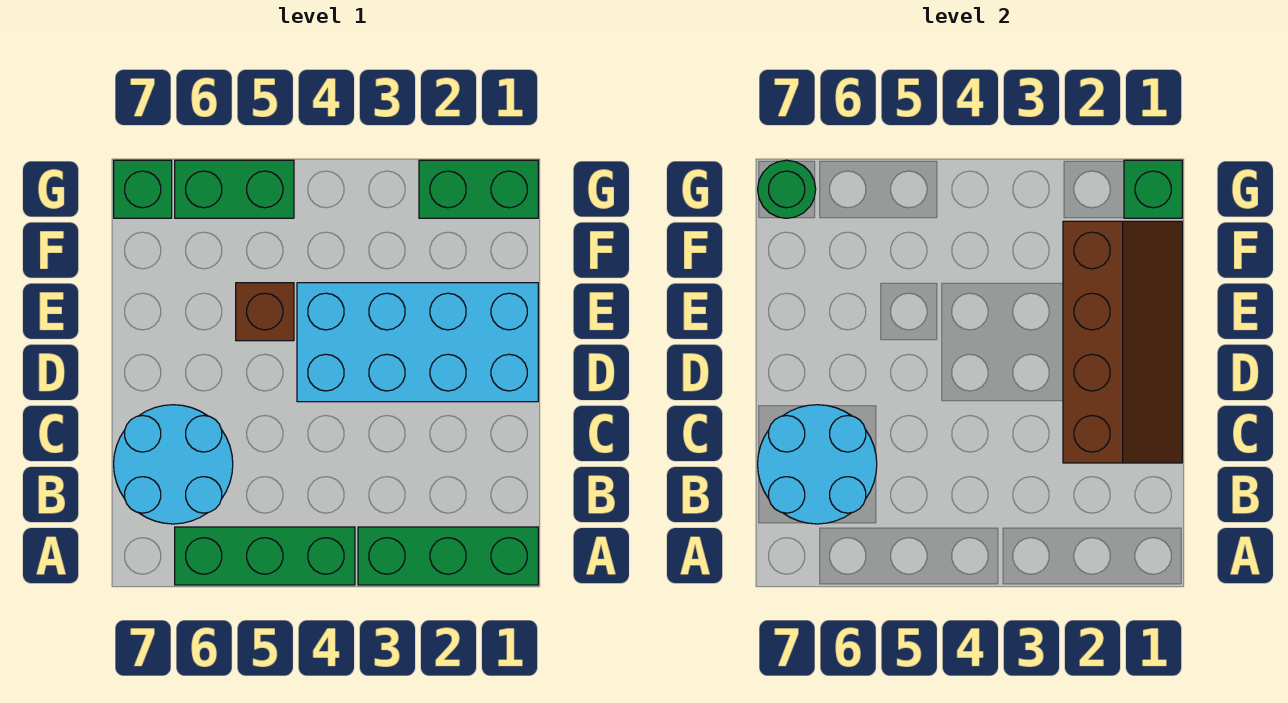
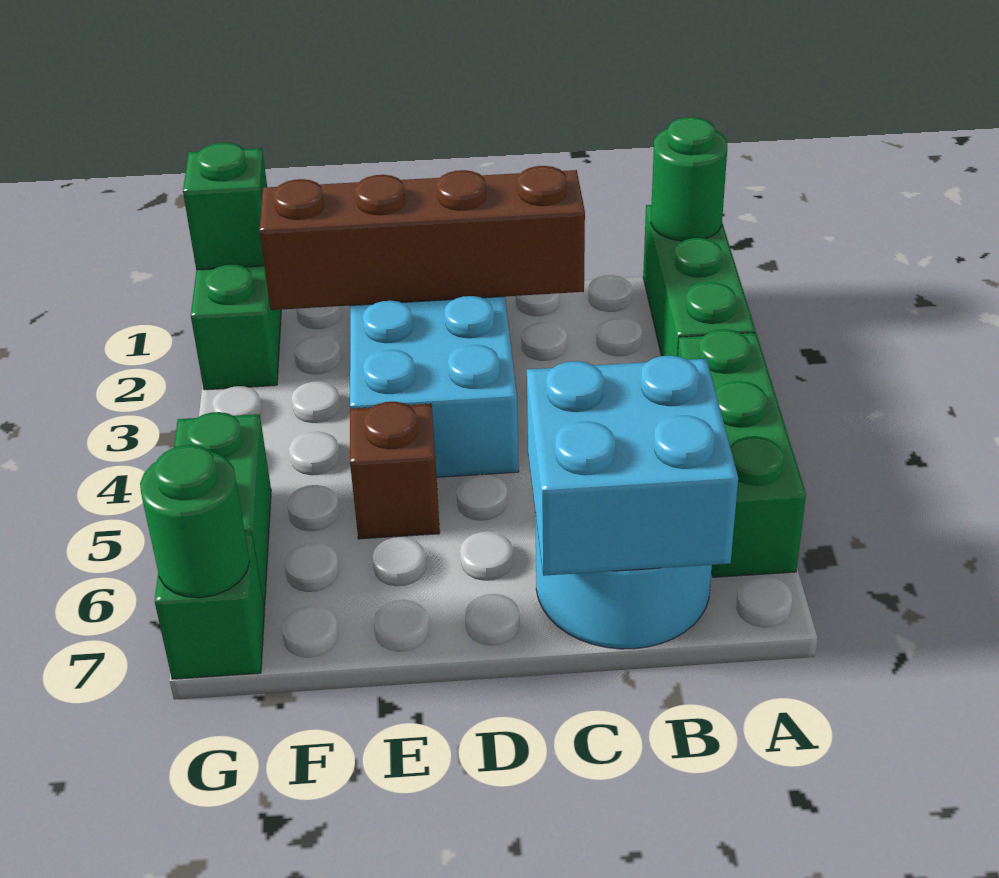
none -> green round brick A1 level 2
cyan round brick B6:C7 level 2 -> cyan brick B6:C7 level 2

